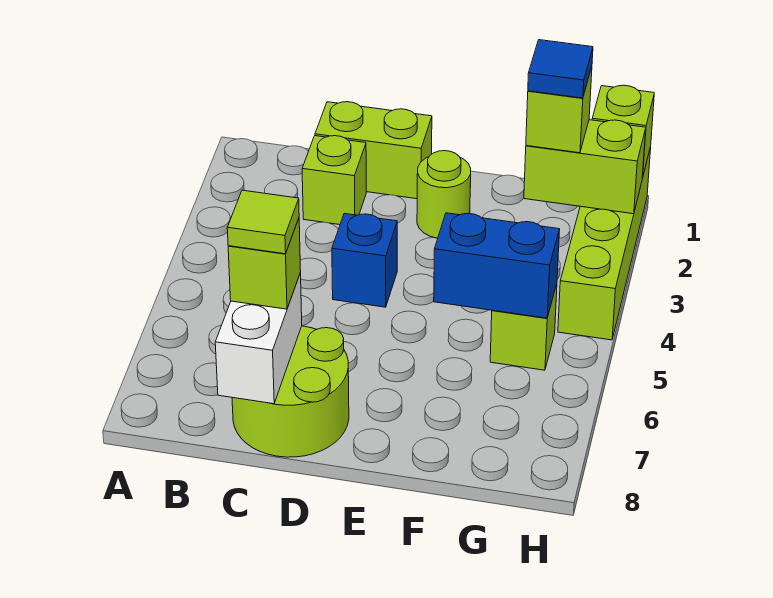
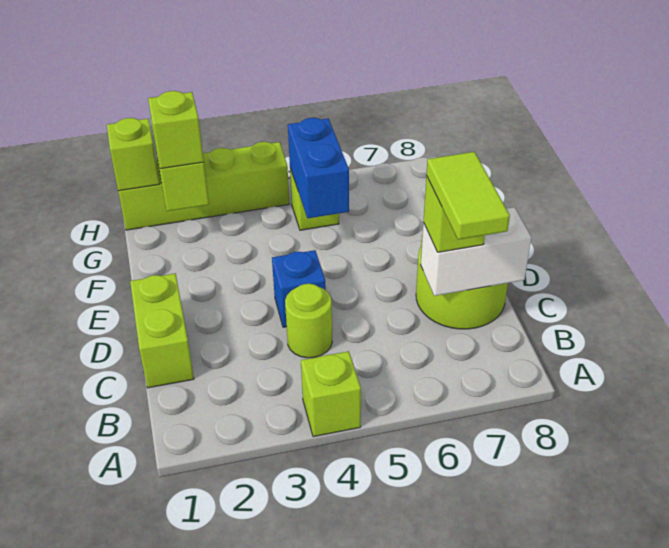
lime brick C2 level 1 -> lime brick A4 level 1
lime tile C7 level 4 -> lime tile B7:C7 level 4
lime round brick E2 level 1 -> lime round brick C4 level 1
blue tile G2 level 4 -> none

